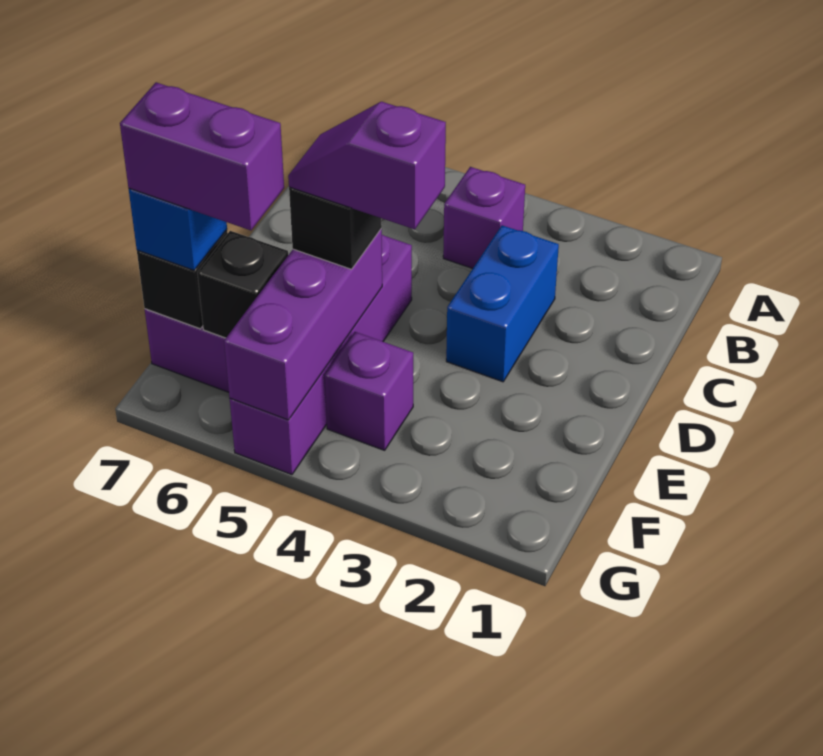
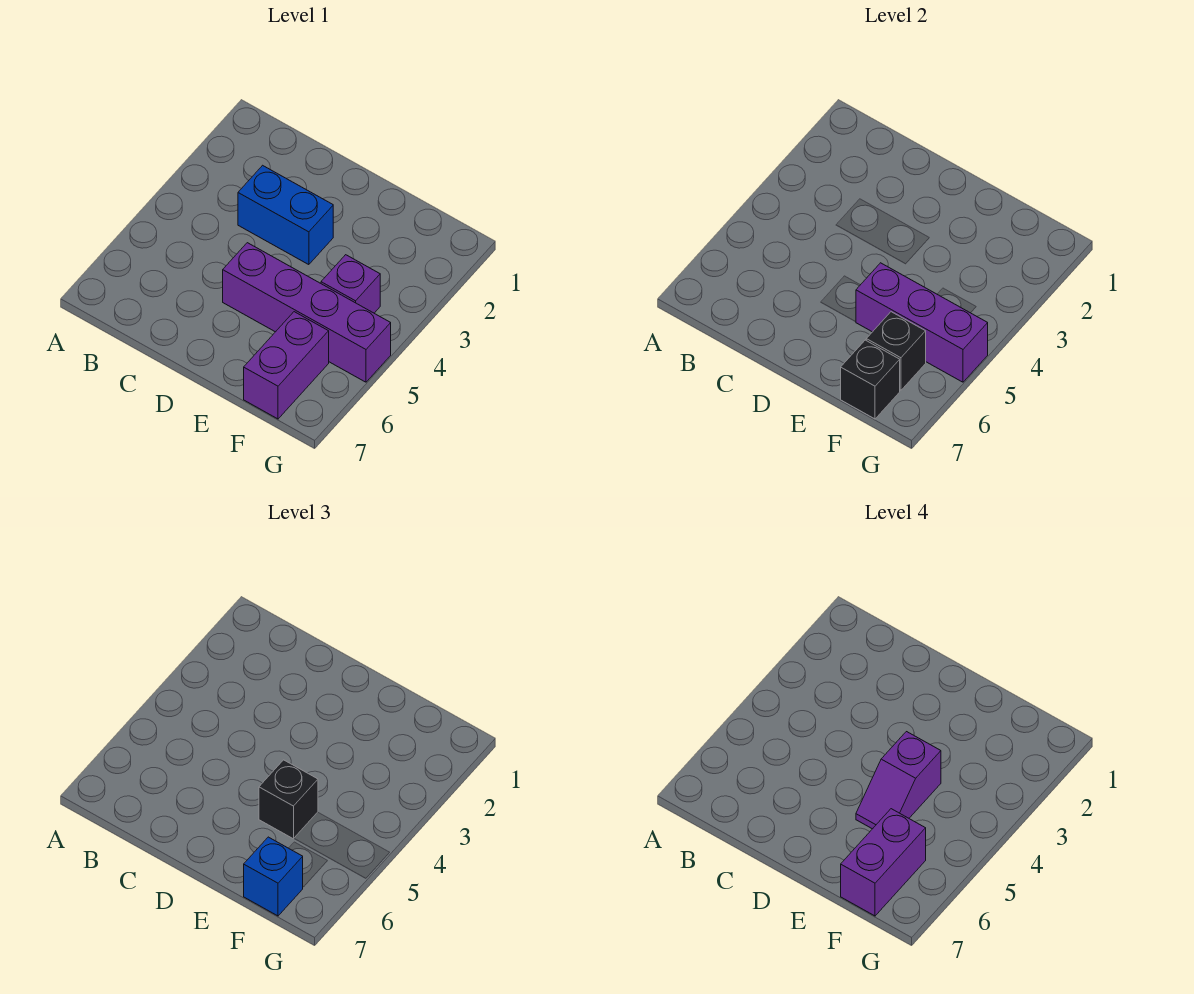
purple brick B4 level 1 -> none

